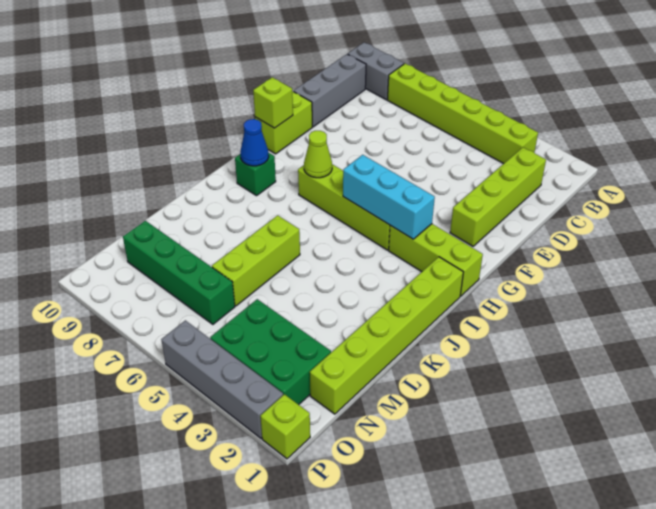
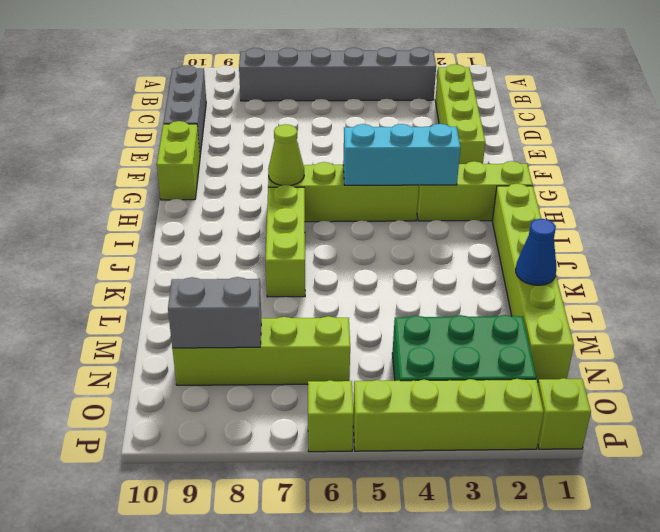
lime brick B3:B8 level 1 -> grey brick B3:B8 level 1
grey brick B9:B10 level 1 -> grey brick N8:N9 level 2
lime brick G10 level 2 -> lime brick P6 level 1
green brick I9 level 1 -> none
blue cone I9 level 2 -> blue cone L1 level 2
lime brick K6:M6 level 1 -> lime brick I7:K7 level 1
green brick N6:N9 level 1 -> lime brick N6:N9 level 1
grey brick P2:P5 level 1 -> lime brick P2:P5 level 1

